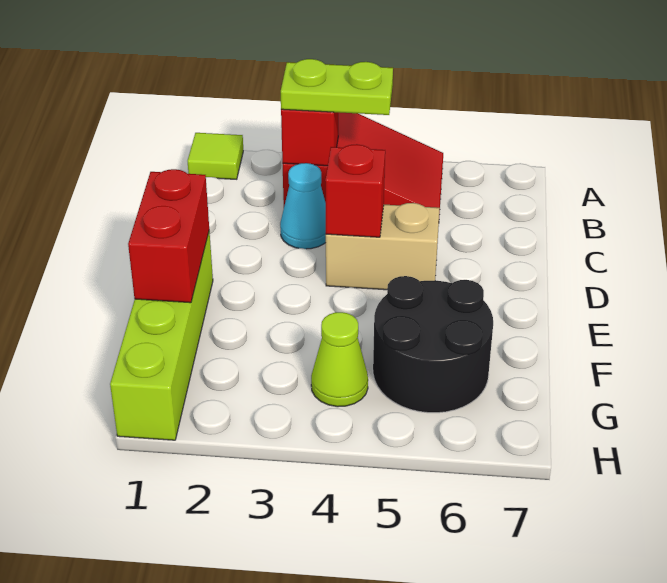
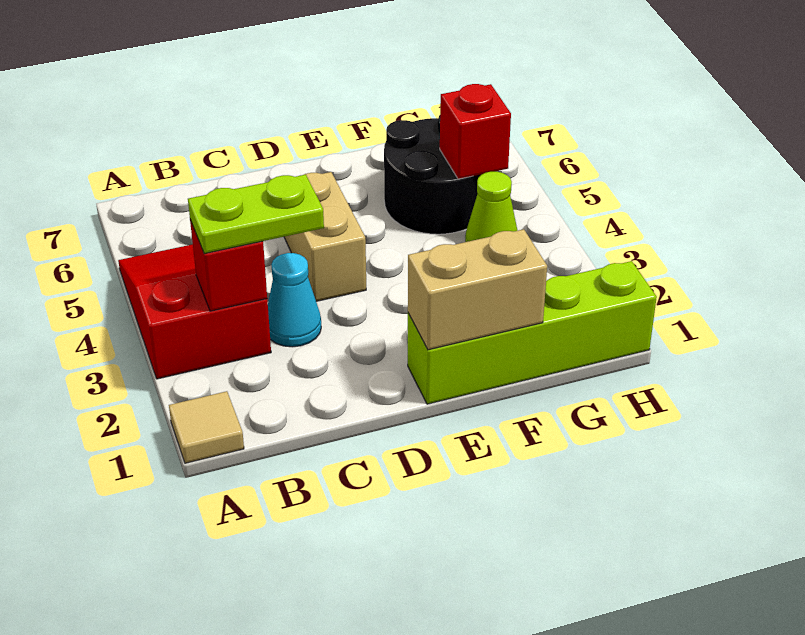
lime tile A1 level 1 -> tan tile A1 level 1
lime plate B3:B4 level 3 -> lime plate B3:C3 level 3
red brick D4 level 2 -> red brick G5 level 2
red brick E1:F1 level 2 -> tan brick E1:F1 level 2

